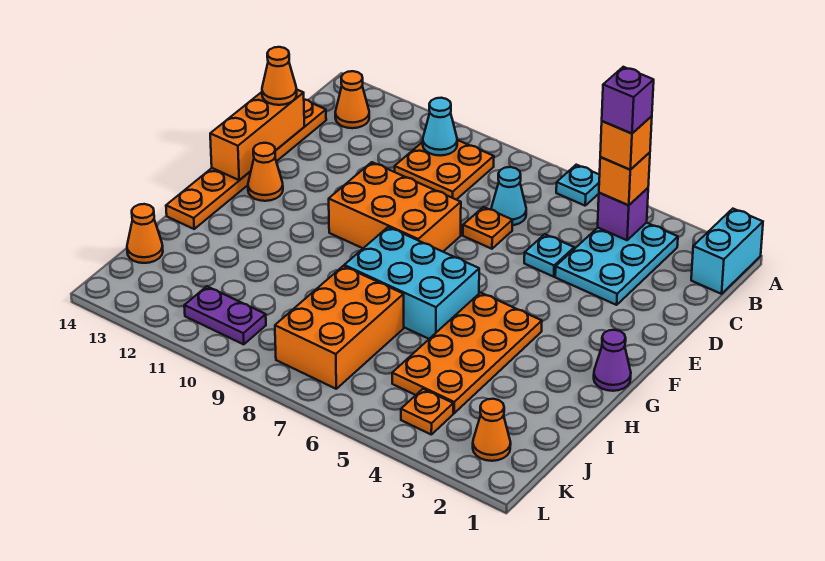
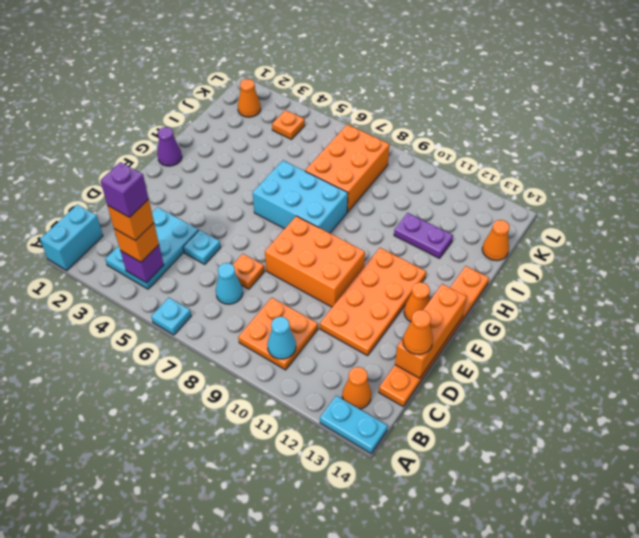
none -> cyan plate A13:A14 level 1
orange plate G4:J5 level 1 -> orange plate D11:G12 level 1
purple plate K10:K11 level 1 -> purple plate I11:I12 level 1

